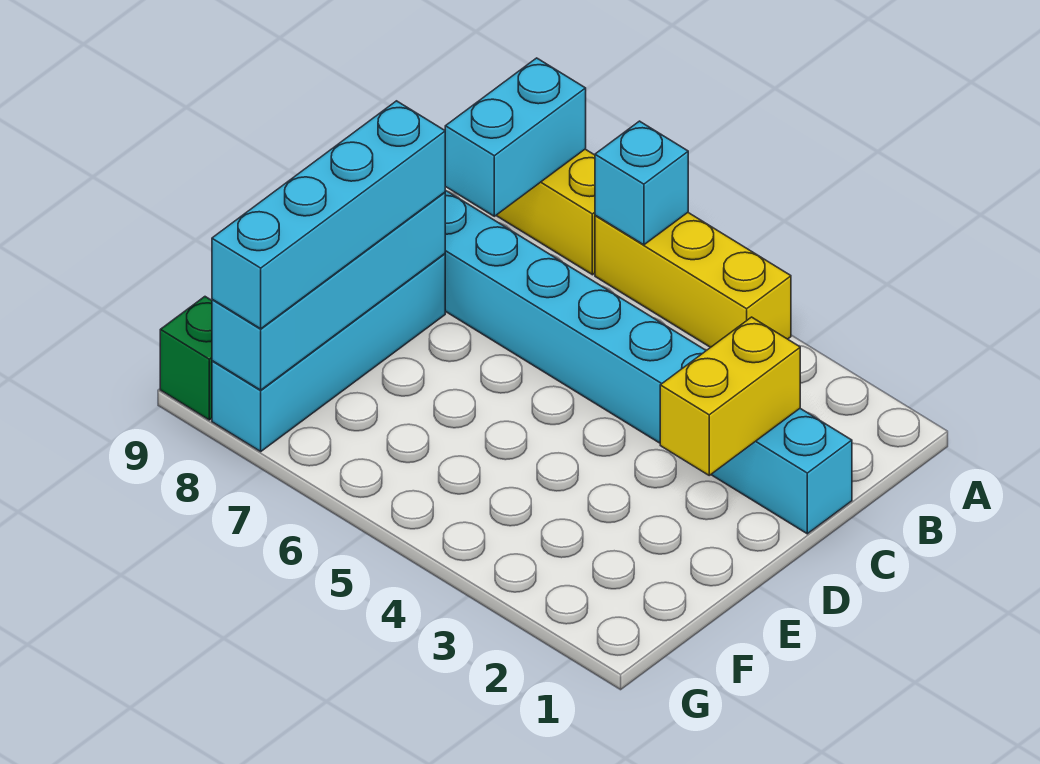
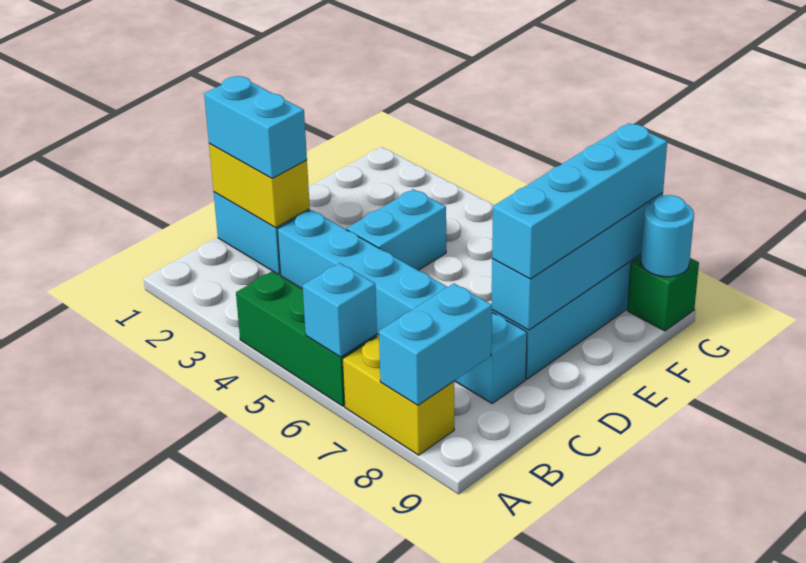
yellow brick A4:A6 level 1 -> green brick A4:A6 level 1
none -> cyan brick C1:C2 level 3
yellow brick C2:D2 level 2 -> yellow brick C1:C2 level 2
none -> cyan brick D4:E4 level 1
none -> cyan round brick G9 level 2

